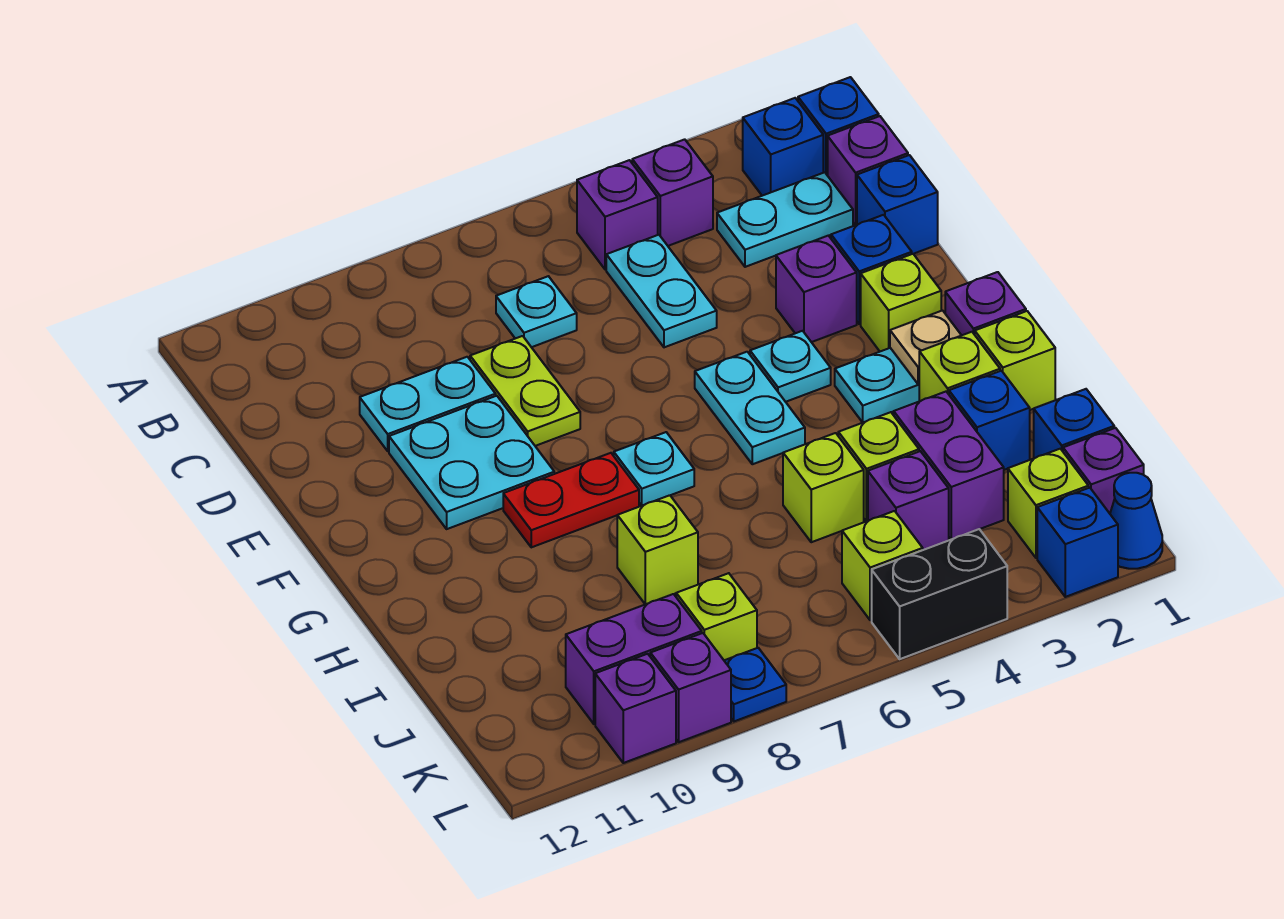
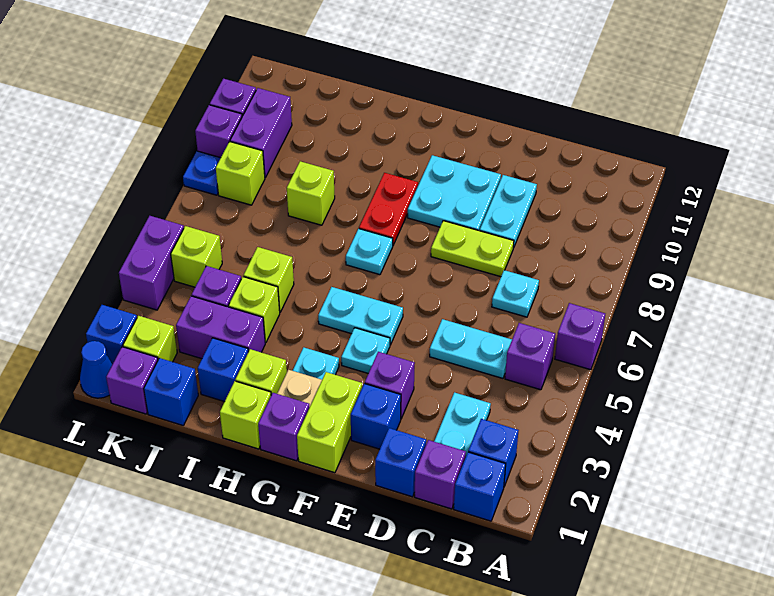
purple brick B4 level 1 -> purple brick A6 level 1
lime brick F2 level 1 -> lime brick F1:F2 level 1
black brick L4:L5 level 1 -> purple brick L4:L5 level 1

